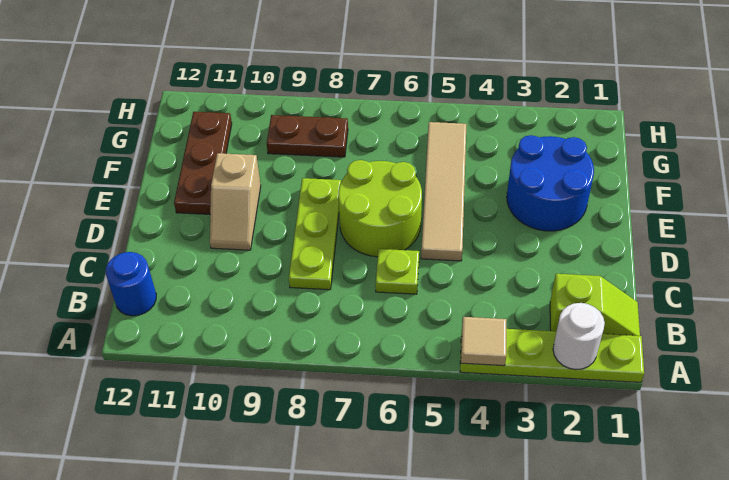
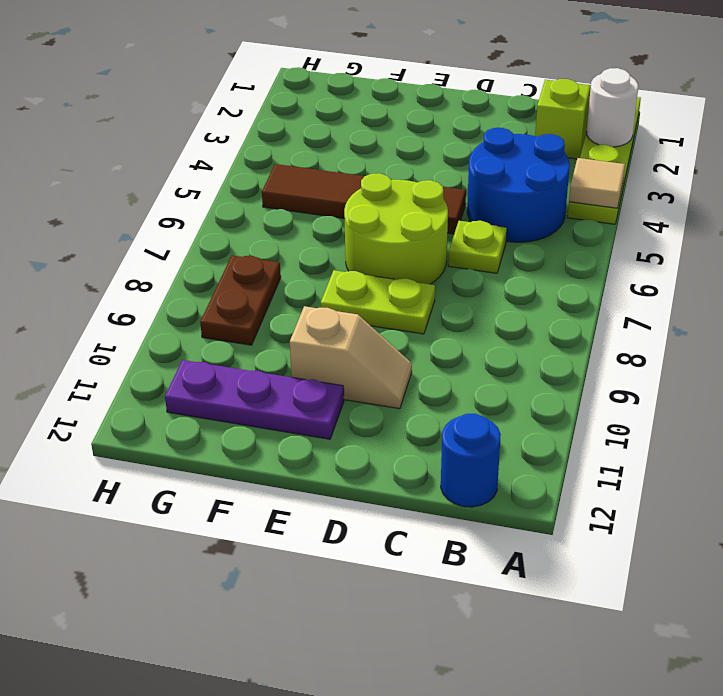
lime plate C8:E8 level 1 -> lime plate D8:E8 level 1
tan tile D5:G5 level 1 -> brown tile D5:G5 level 1
blue round brick E2:F3 level 1 -> blue round brick B4:C5 level 1
brown plate E11:G11 level 1 -> purple plate E11:G11 level 1

